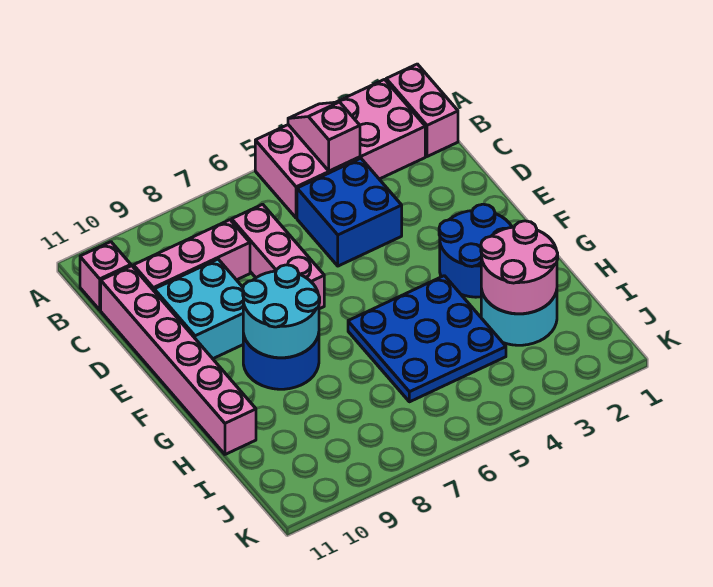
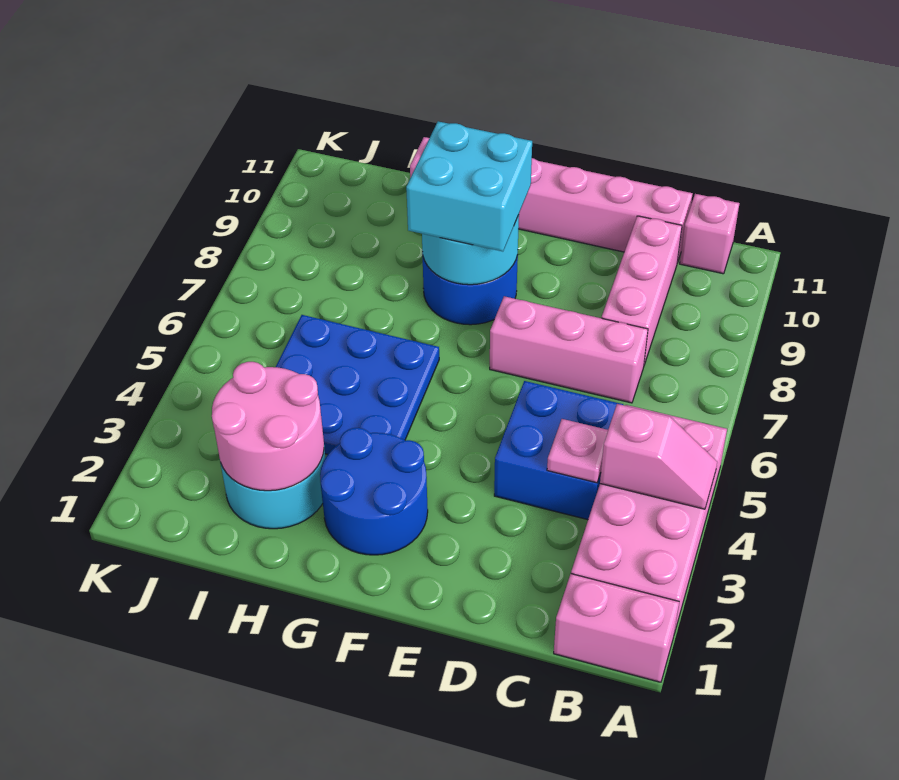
none -> pink plate C4 level 2
cyan brick D9:E10 level 1 -> cyan brick F8:G9 level 3

